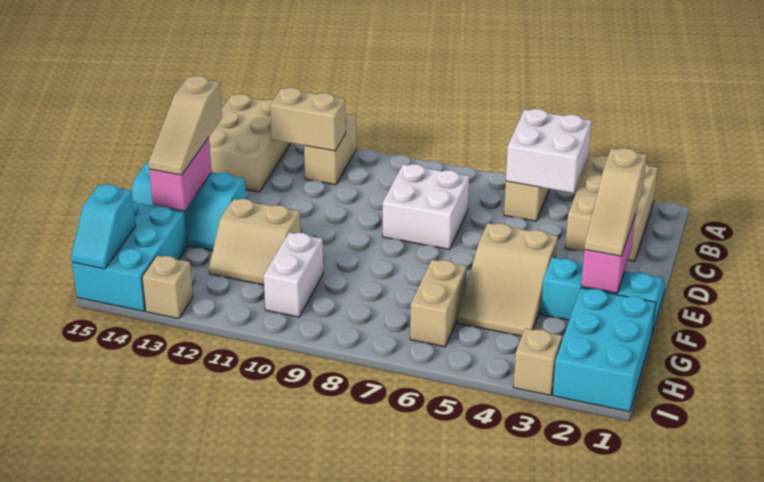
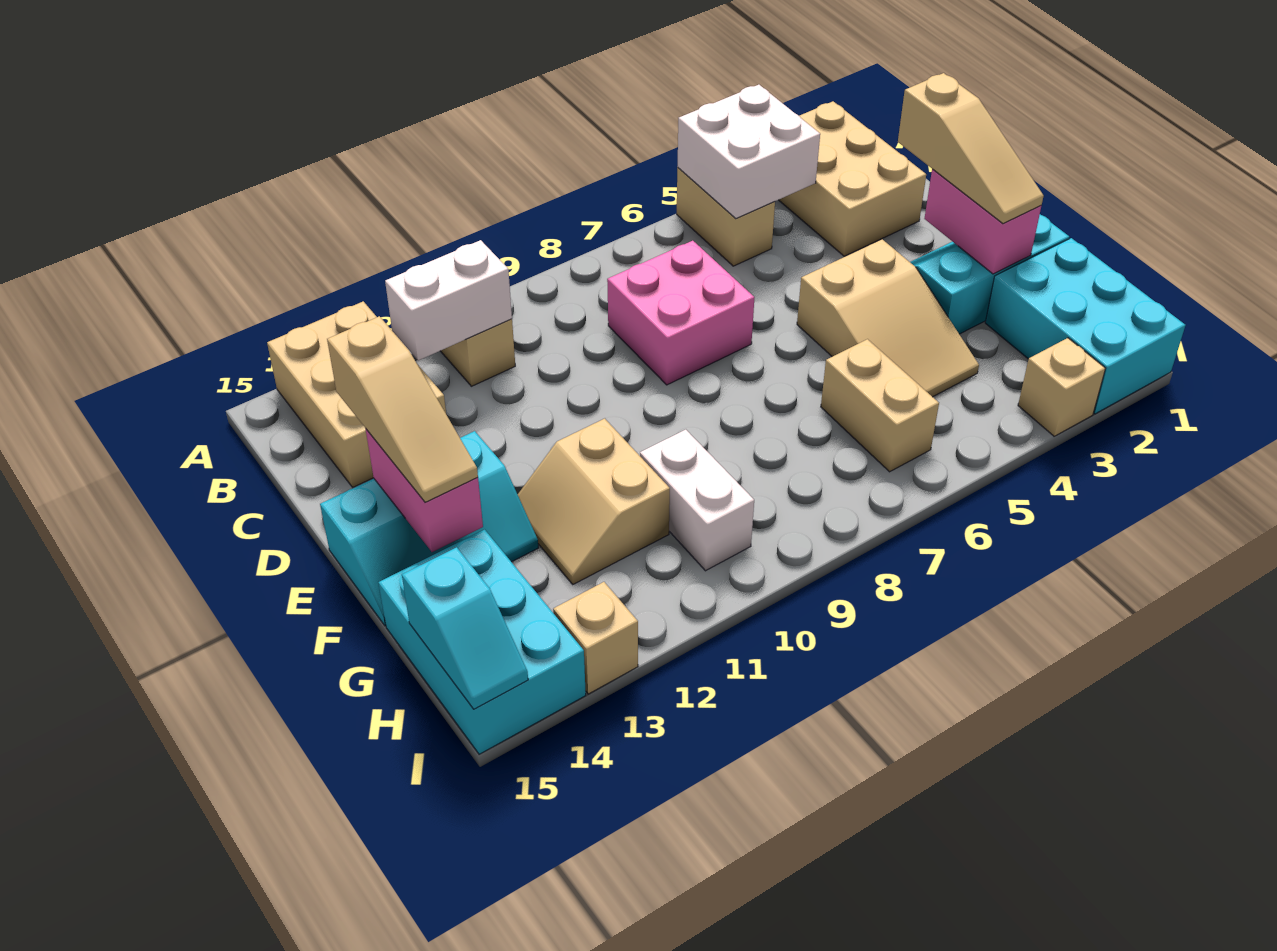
tan brick B11:B12 level 2 -> white brick B11:B12 level 2
white brick C7:D8 level 1 -> pink brick C7:D8 level 1
tan slope F11:G12 level 1 top F -> tan slope F11:G12 level 1 top 11

